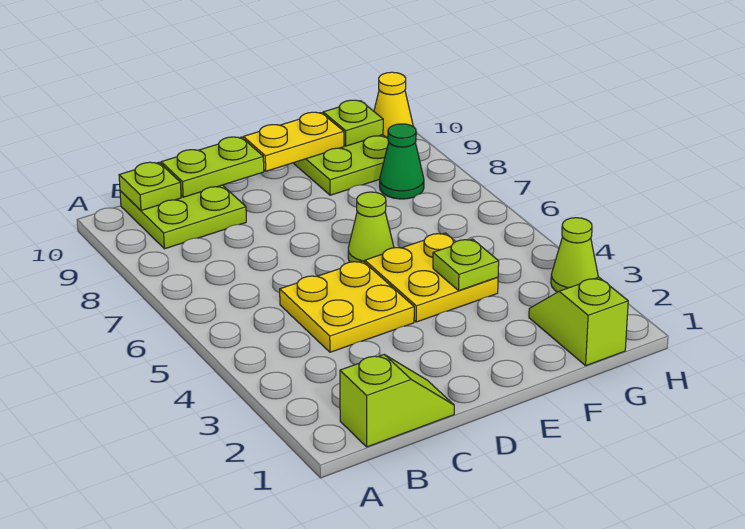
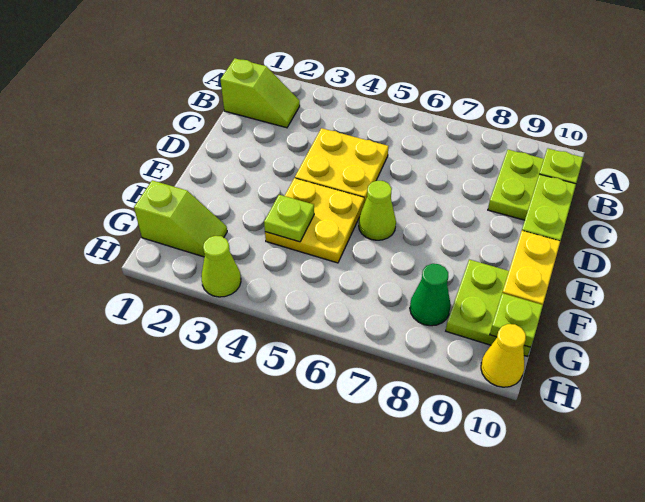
lime slope B1:C1 level 1 top B -> lime slope B1:B2 level 1 top 1

